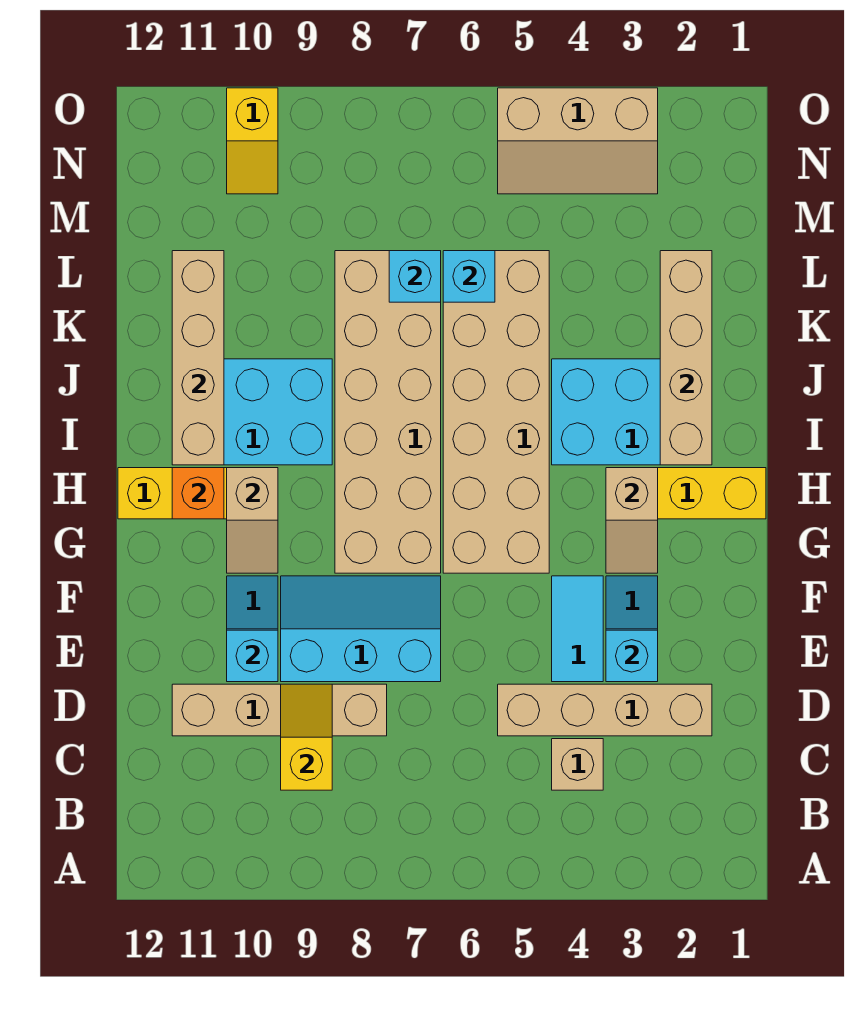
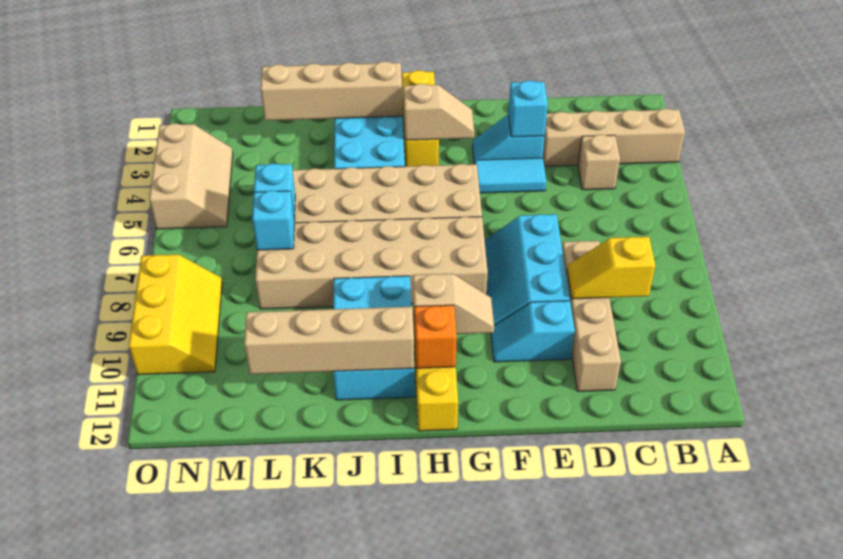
tan brick D2:D5 level 1 -> tan brick A3:D3 level 1
cyan brick E10 level 2 -> none
yellow slope N10:O10 level 1 top O -> yellow slope N8:O10 level 1 top O

